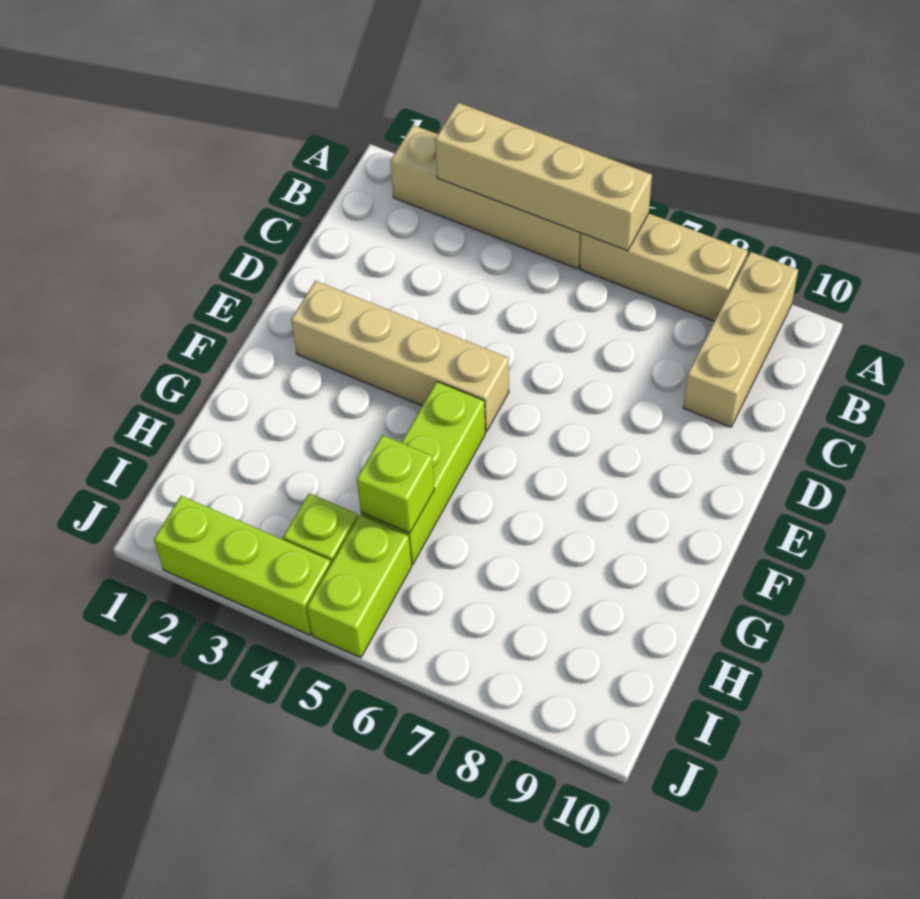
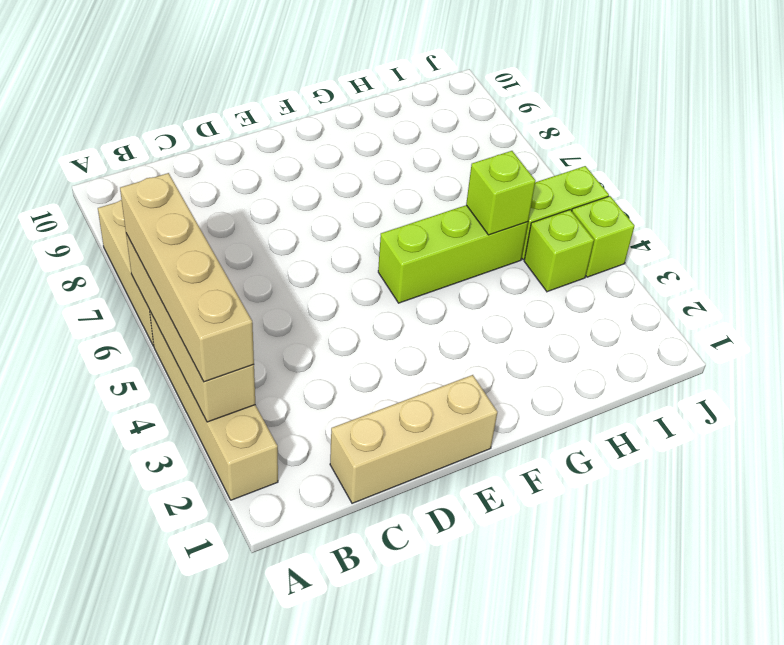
tan brick A9:C9 level 1 -> tan brick C1:E1 level 1
tan brick E2:E5 level 1 -> tan brick A3:A6 level 3
lime brick J2:J4 level 1 -> lime brick J4 level 1

